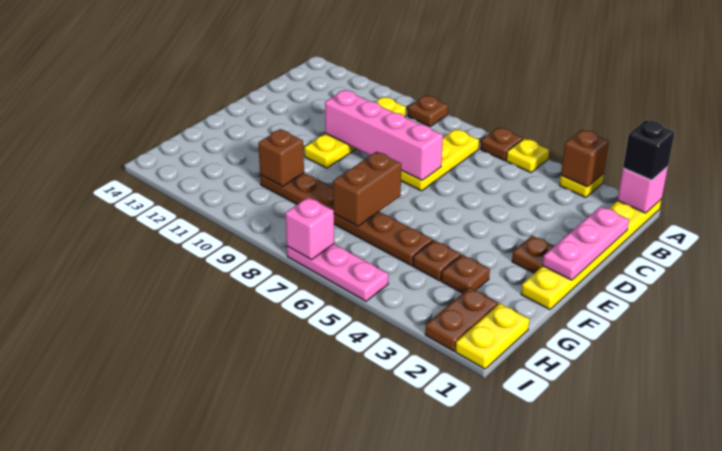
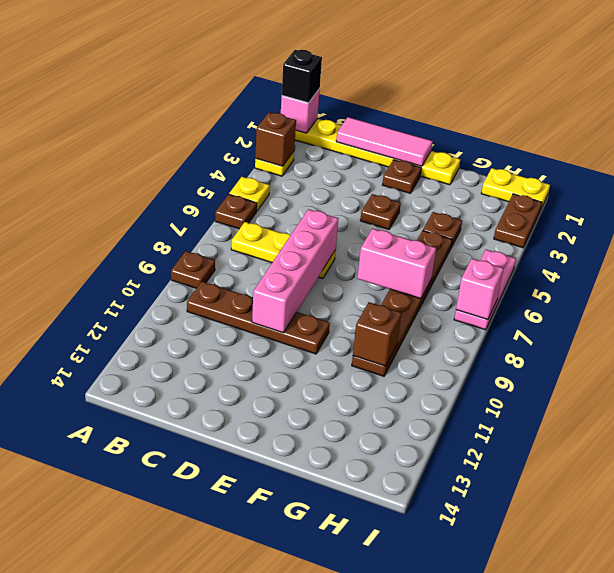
yellow plate B10:E10 level 1 -> brown plate B10:E10 level 1
pink plate C1:E1 level 2 -> pink tile C1:E1 level 2
brown brick F7:G7 level 2 -> pink brick F7:G7 level 2
brown plate G3 level 1 -> brown plate E4 level 1
brown plate H2:I2 level 1 -> brown plate I2:I3 level 1

